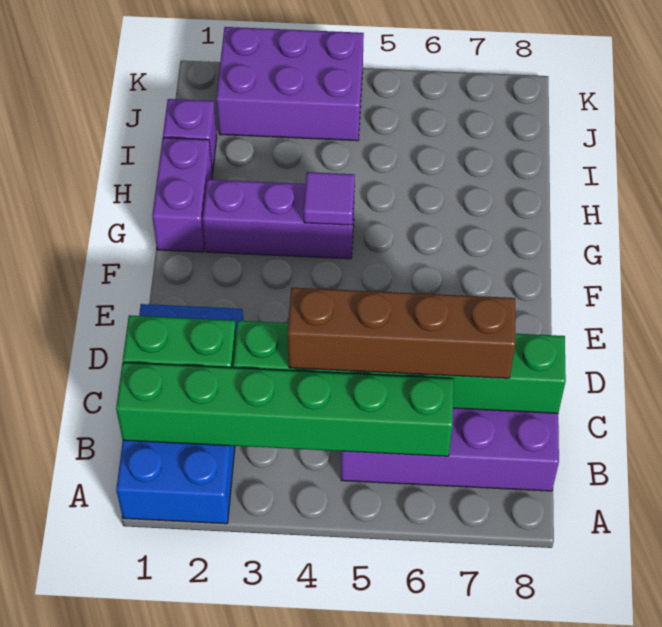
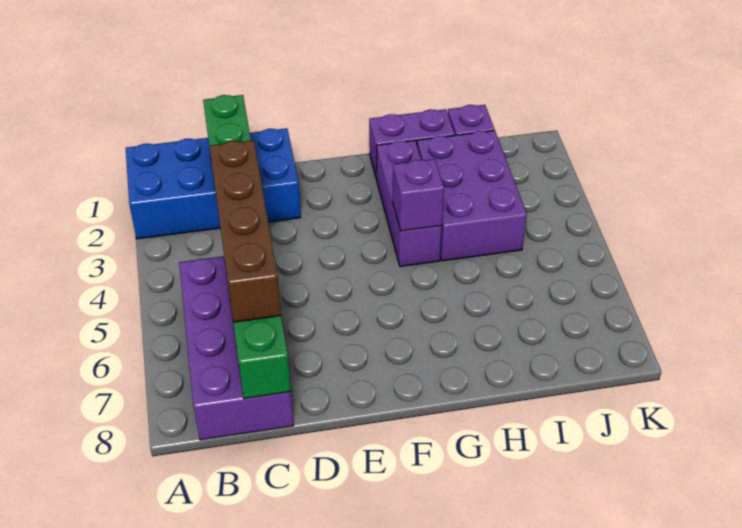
green brick B1:B6 level 2 -> none
purple tile G4 level 2 -> purple brick G4 level 2
purple brick J2:K4 level 1 -> purple brick H2:I4 level 1

